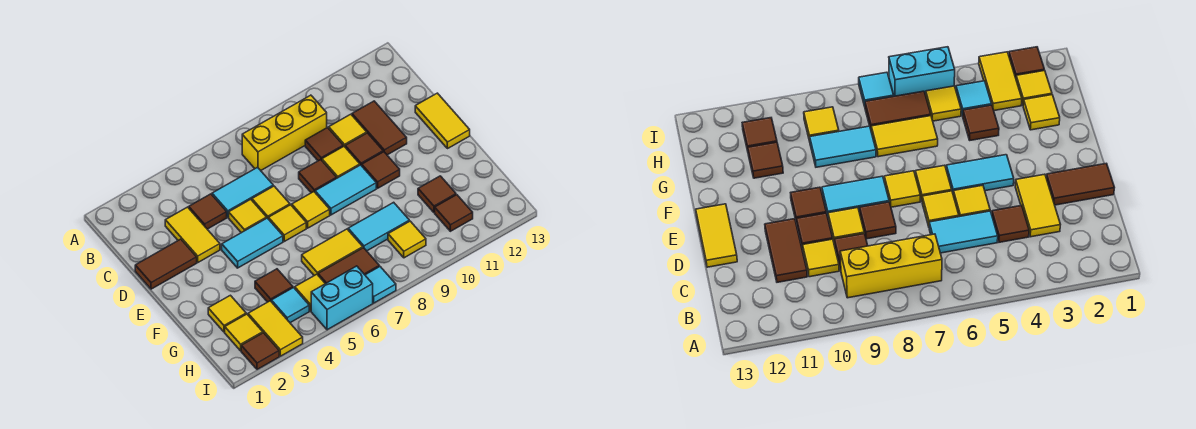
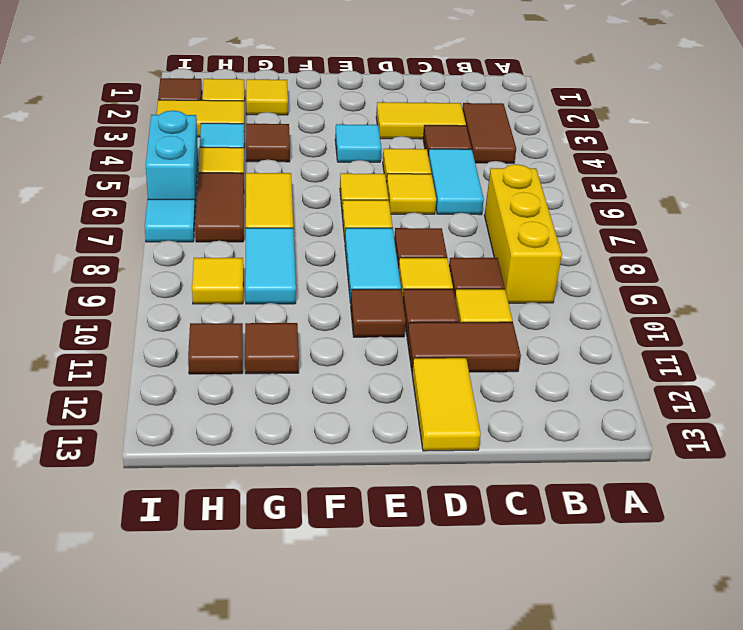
brown tile D1:D2 level 1 -> brown tile B3:B4 level 1
yellow tile D13:E13 level 1 -> yellow tile D12:D13 level 1
cyan tile E4:E5 level 1 -> cyan tile E4 level 1

